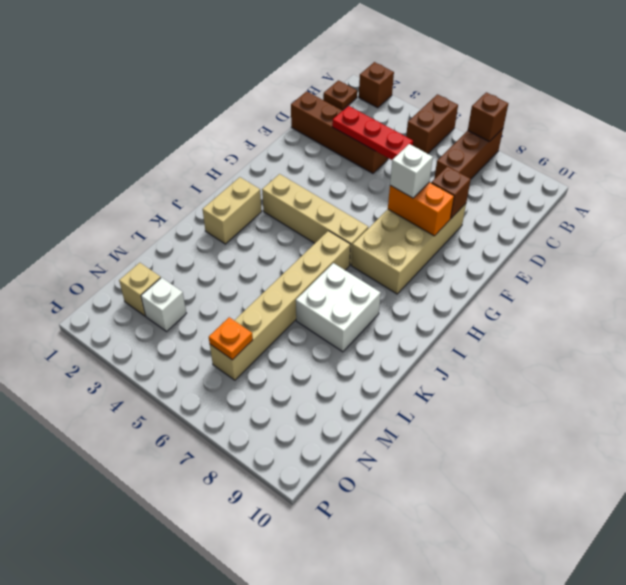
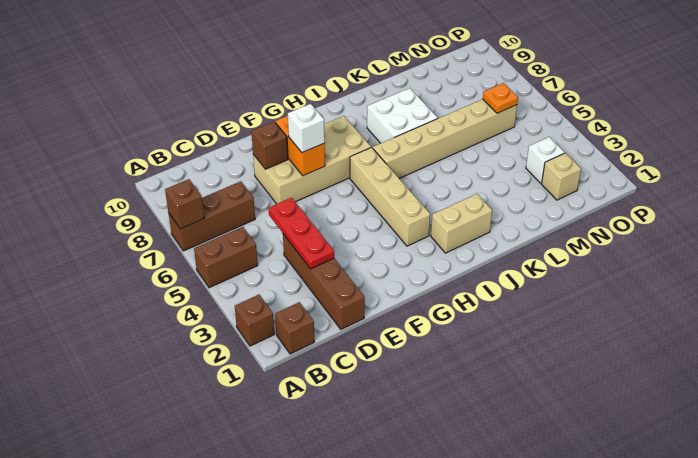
brown plate B1 level 1 -> brown brick B1 level 1

